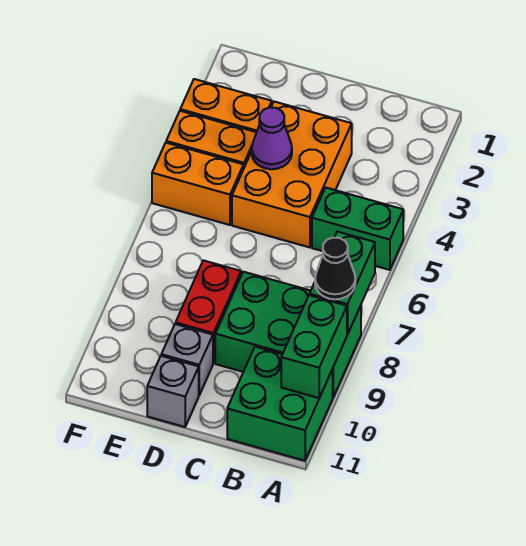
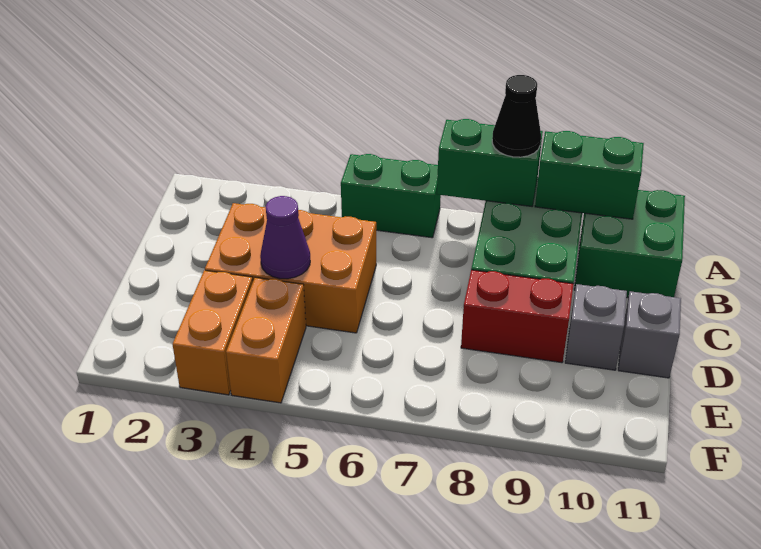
green brick A5:B5 level 1 -> green brick A5:A6 level 1
orange brick E5:F5 level 1 -> none

